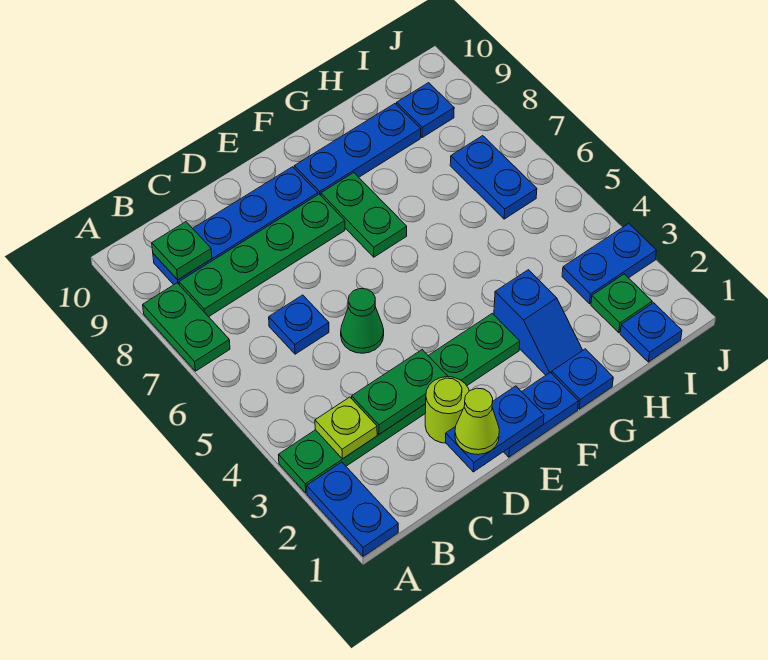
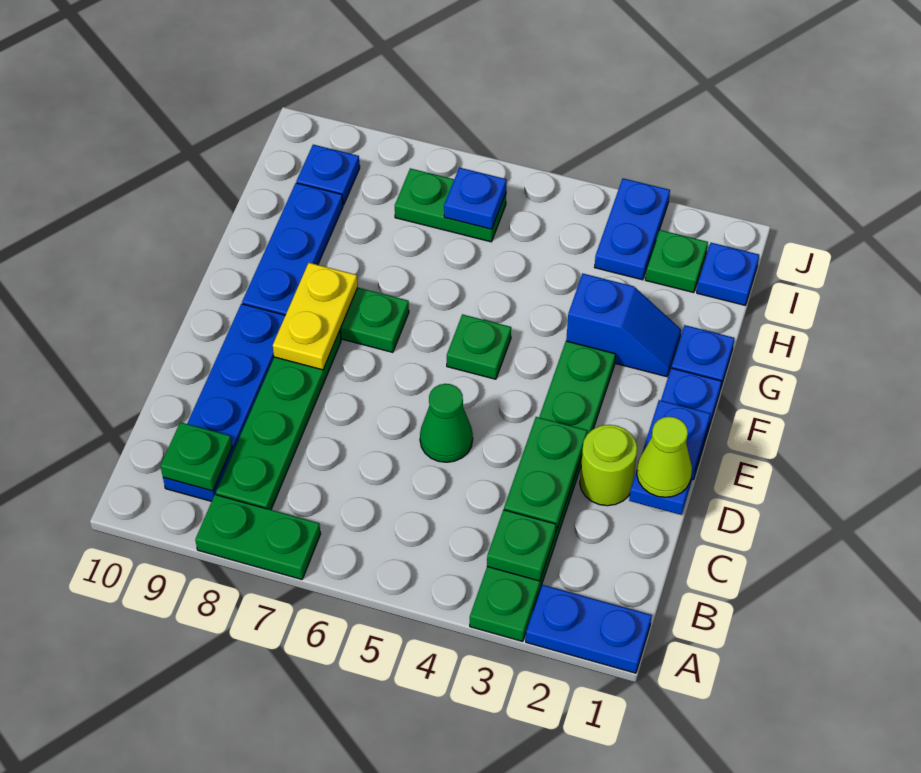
lime plate B3 level 2 -> green plate B3 level 2
blue plate C6 level 1 -> blue plate I6 level 2
none -> yellow plate E8:F8 level 2
none -> green plate F5 level 1
blue plate I6:I7 level 1 -> green plate I6:I7 level 1

